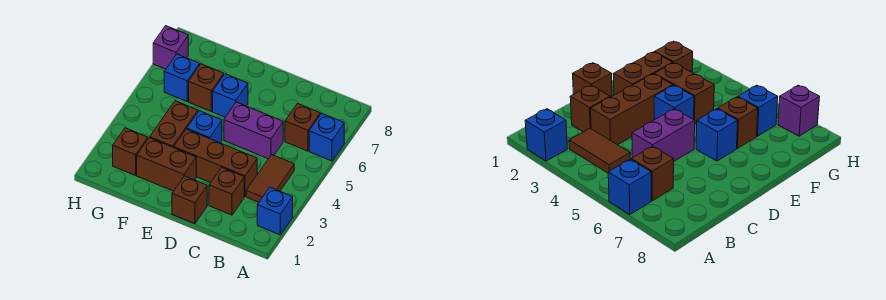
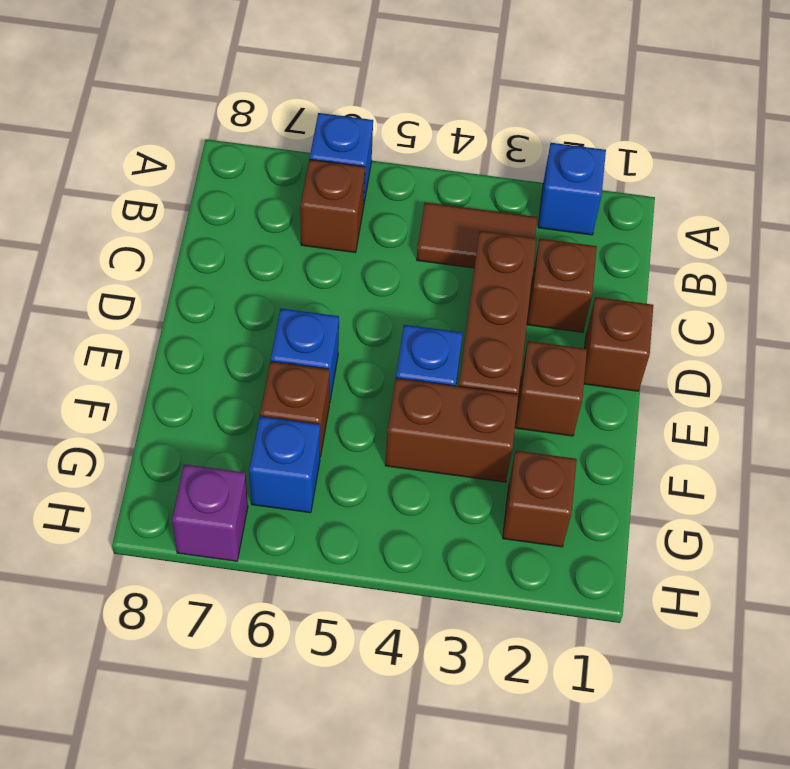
purple brick C5:D5 level 1 -> none
brown brick E2:F2 level 1 -> brown brick E2 level 1

